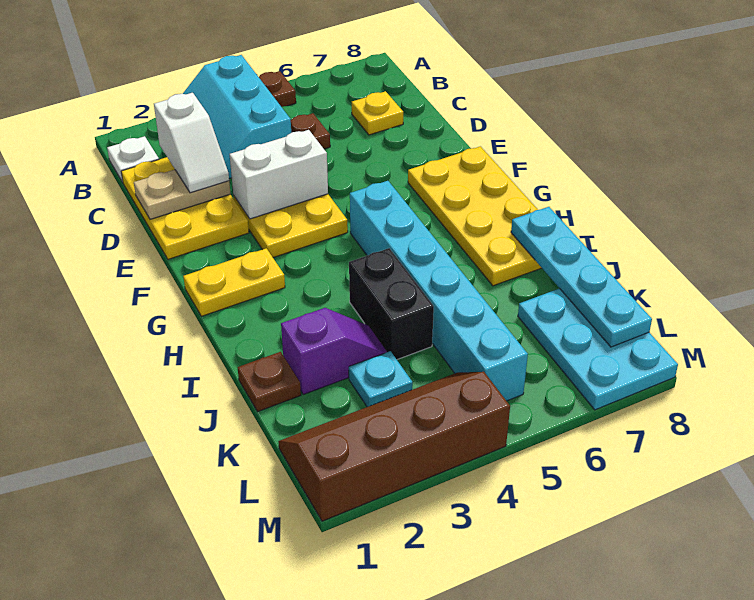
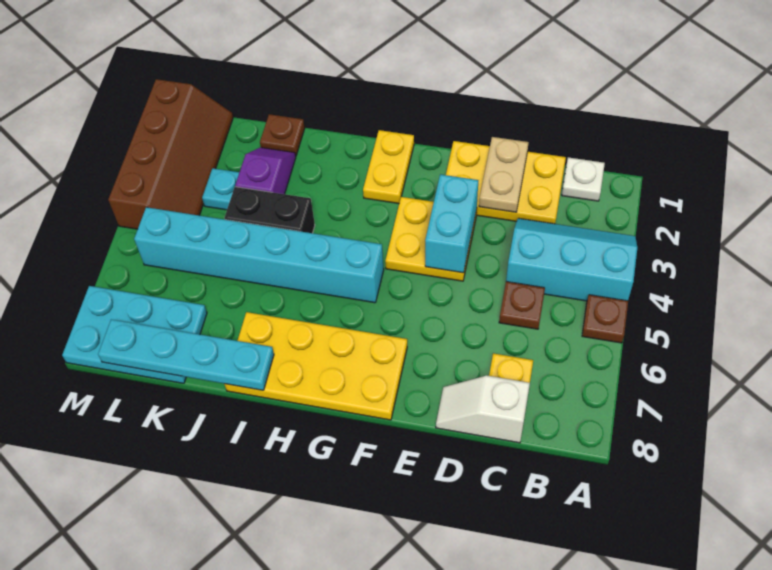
white slope C2:D2 level 3 top C -> white slope C8:D8 level 1 top C
white brick E3:E4 level 2 -> cyan brick E3:E4 level 2
purple slope J2:J3 level 1 top 2 -> purple slope J2:J3 level 1 top 3

